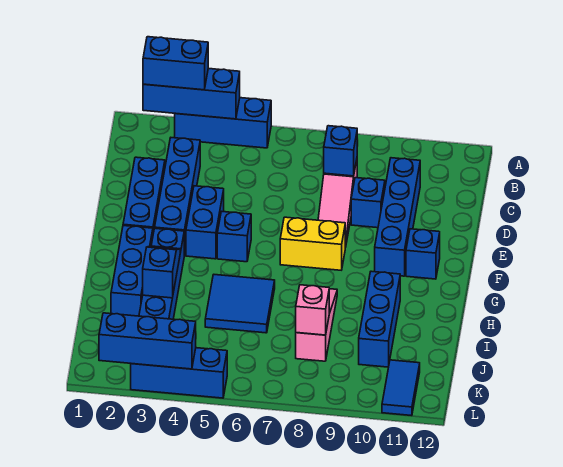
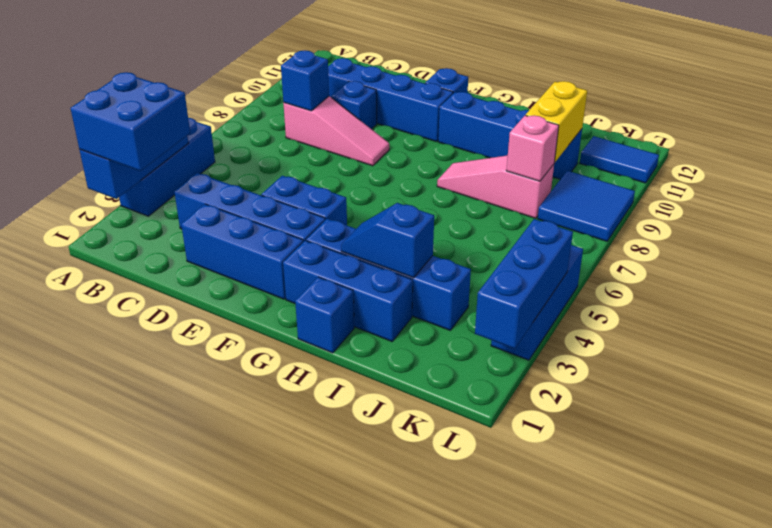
blue brick A2:A3 level 3 -> blue brick A2:B3 level 3
blue brick F5 level 1 -> blue brick H1 level 1
yellow brick F7:F8 level 1 -> yellow brick J9:J10 level 2
blue tile H5:I6 level 1 -> blue tile K8:L9 level 1
blue brick H10:J10 level 1 -> blue brick G10:J10 level 1

